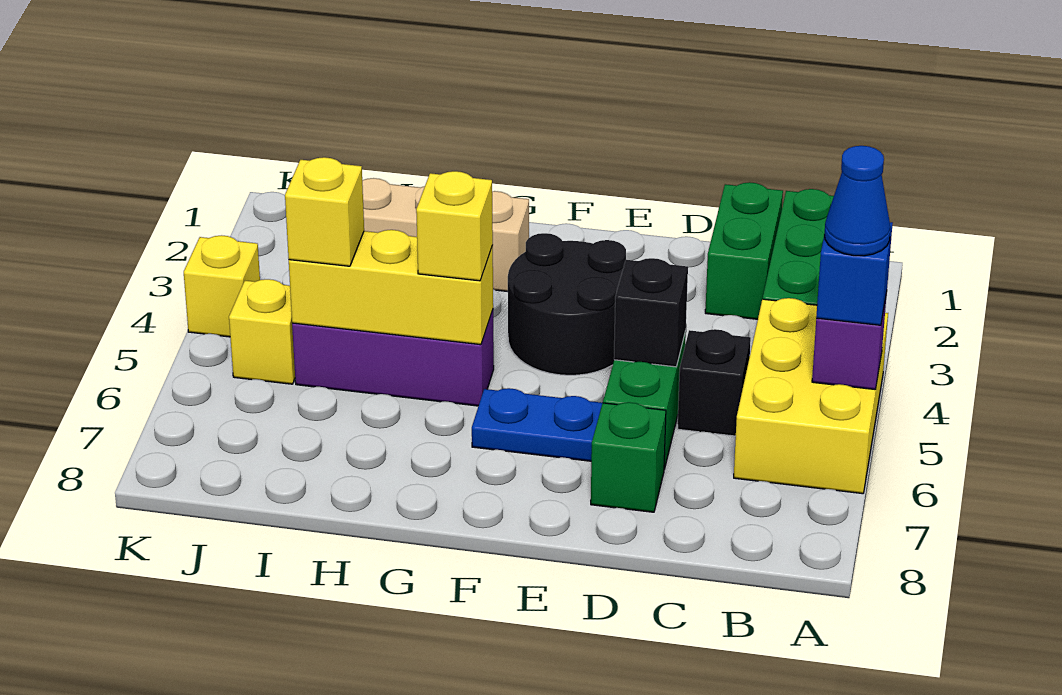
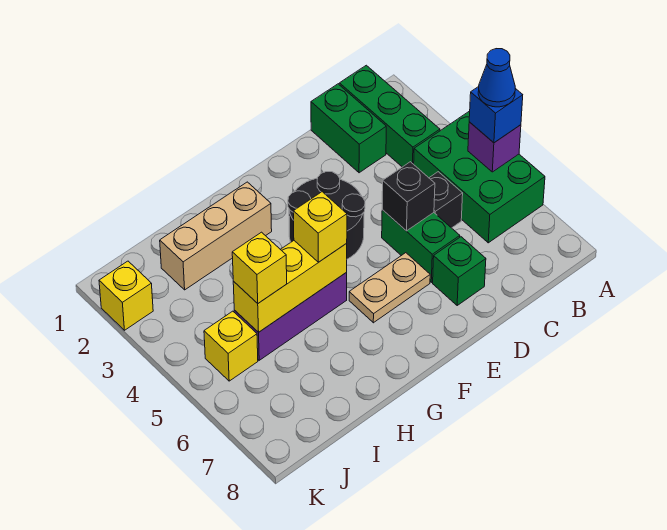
yellow brick A4:B6 level 1 -> green brick A4:B6 level 1
blue plate E6:F6 level 1 -> tan plate E6:F6 level 1
yellow brick K4 level 1 -> yellow brick K2 level 1

